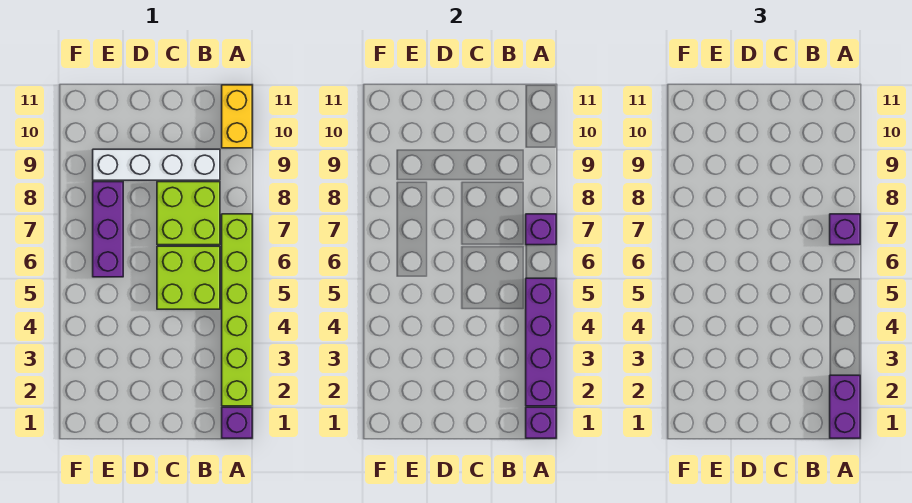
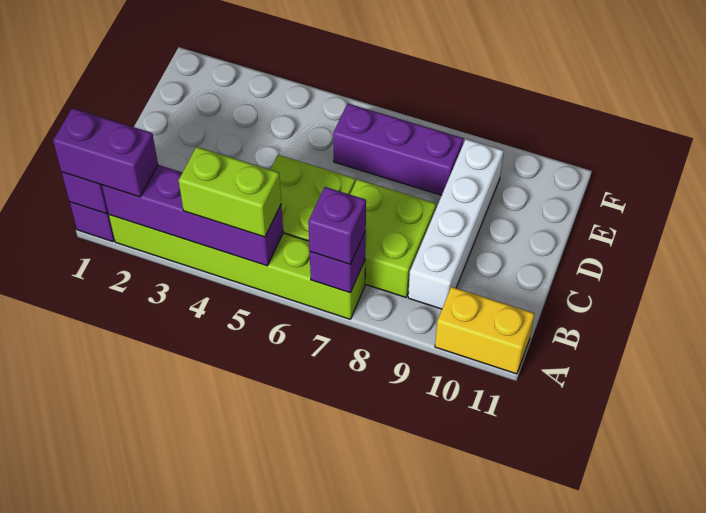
none -> lime brick A4:A5 level 3

